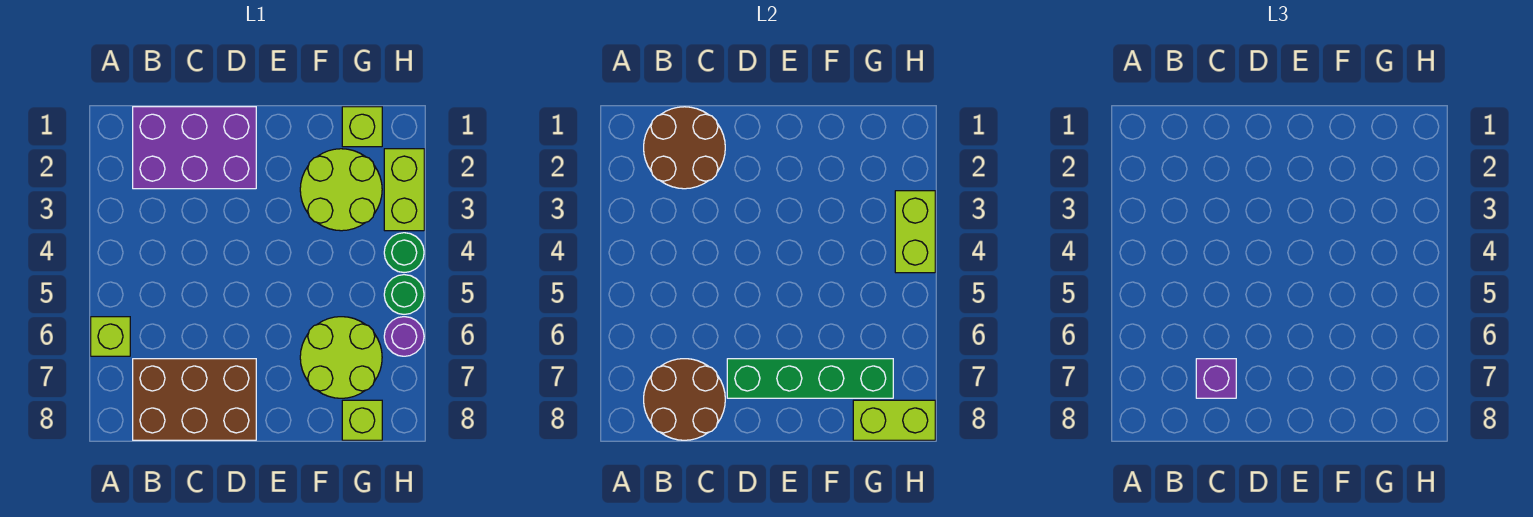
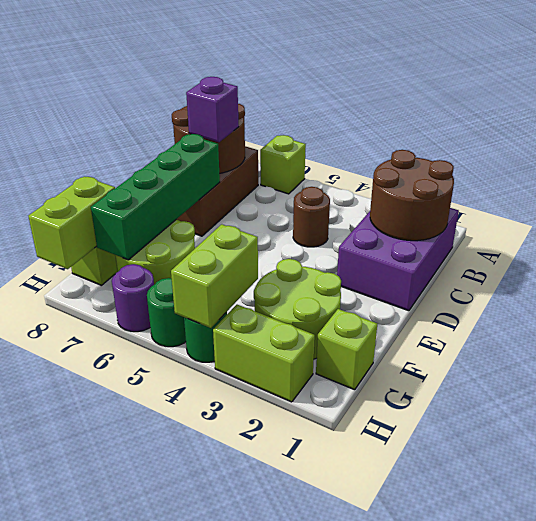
none -> brown round brick C4 level 1
lime brick H3:H4 level 2 -> lime brick G4:H4 level 2

